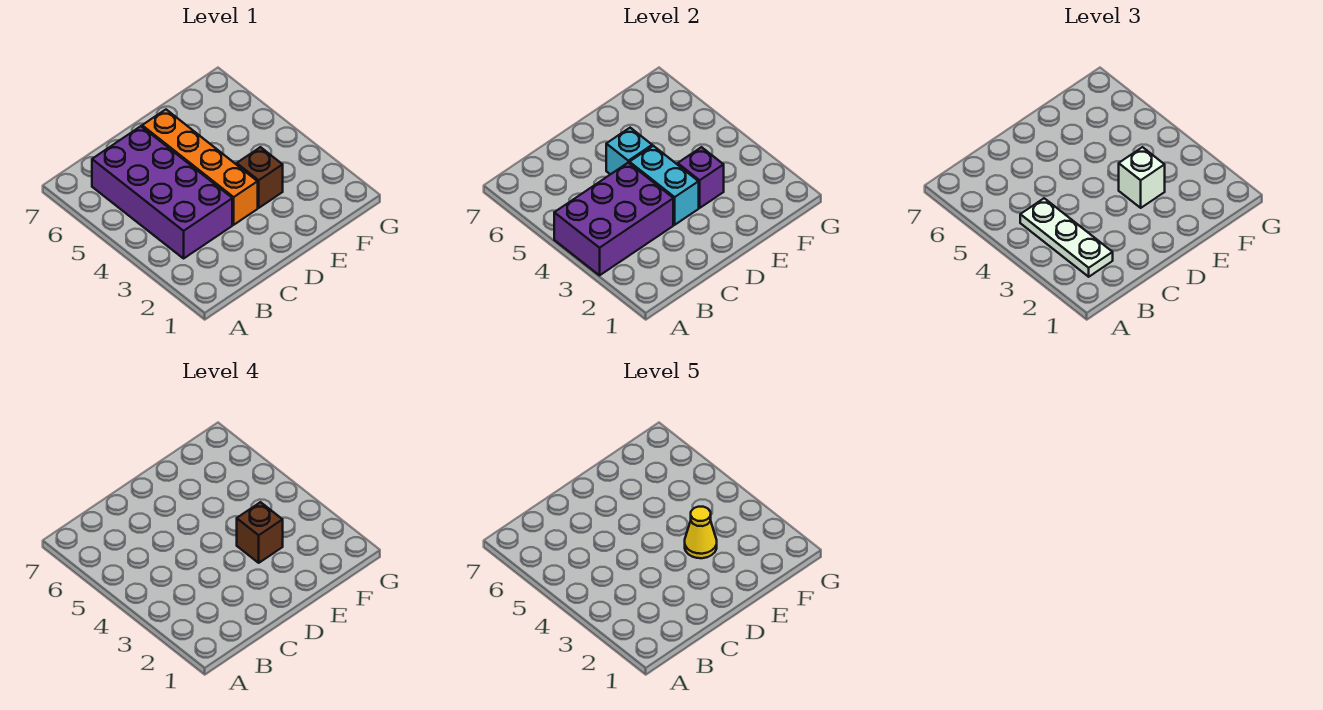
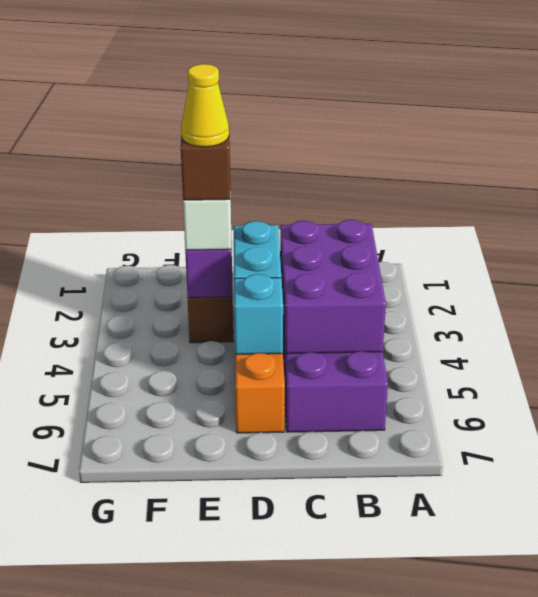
purple brick A3:C4 level 2 -> purple brick B3:C5 level 2
white plate B2:B4 level 3 -> none

